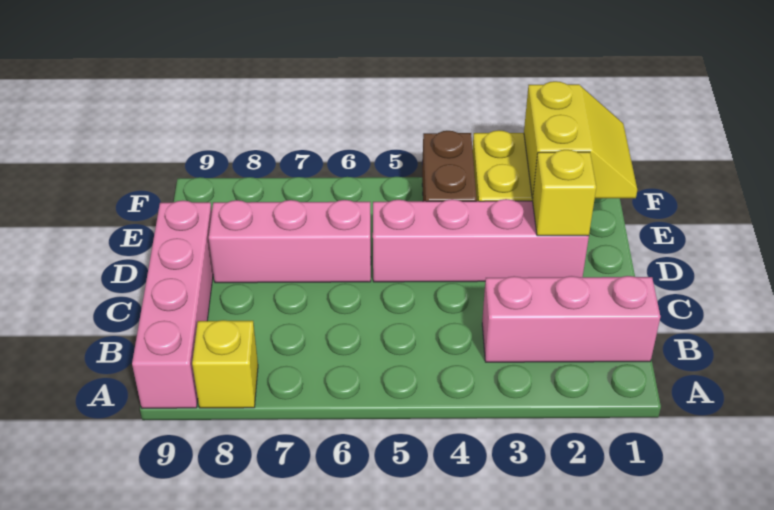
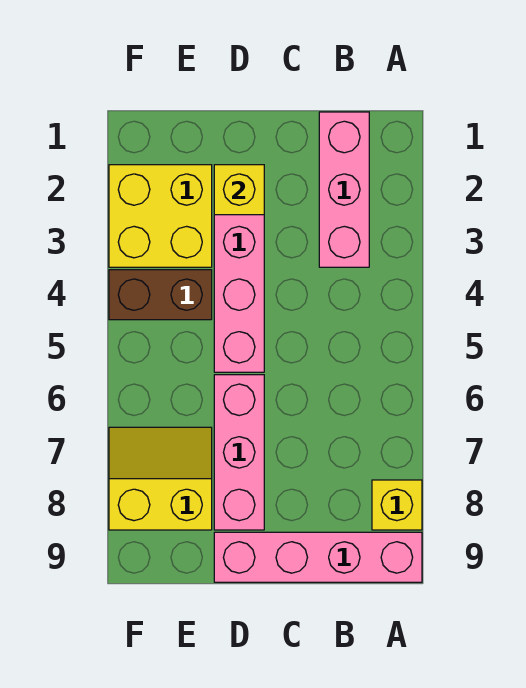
yellow slope E1:F2 level 2 top 2 -> yellow slope E7:F8 level 1 top 8

